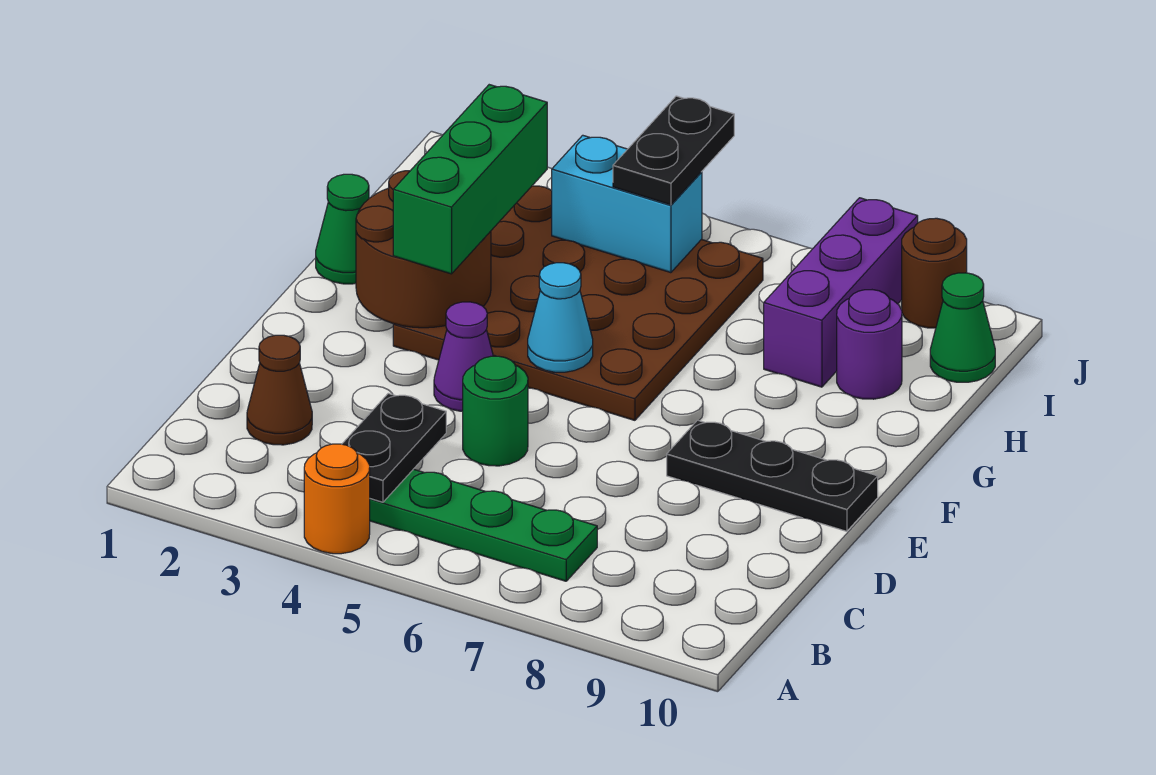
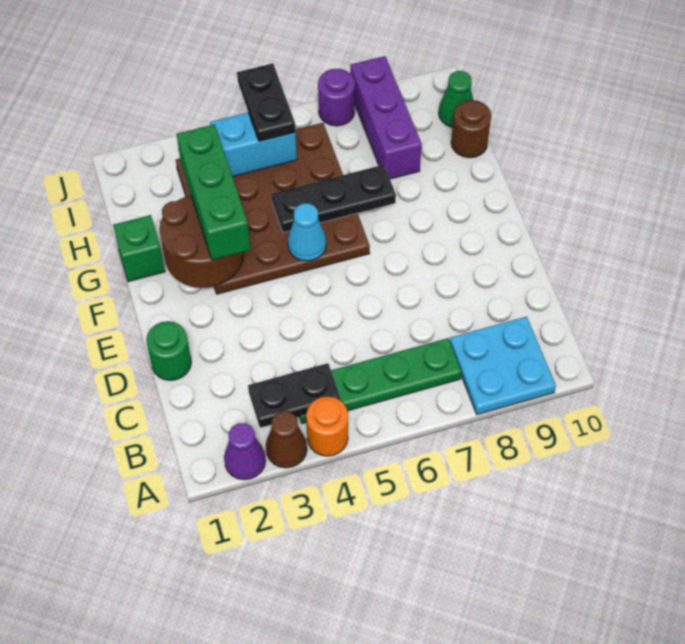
none -> cyan plate A8:B9 level 1
black plate B4:C4 level 2 -> black plate B3:B4 level 2
brown cone C2 level 1 -> brown cone A3 level 1
green round brick D5 level 1 -> green round brick D1 level 1
purple cone E4 level 1 -> purple cone A2 level 1
black plate E8:E10 level 1 -> black plate G5:G7 level 2
green cone G1 level 1 -> green brick G1 level 1
purple round brick H9 level 1 -> purple round brick J7 level 1
brown round brick J9 level 1 -> brown round brick H10 level 1

